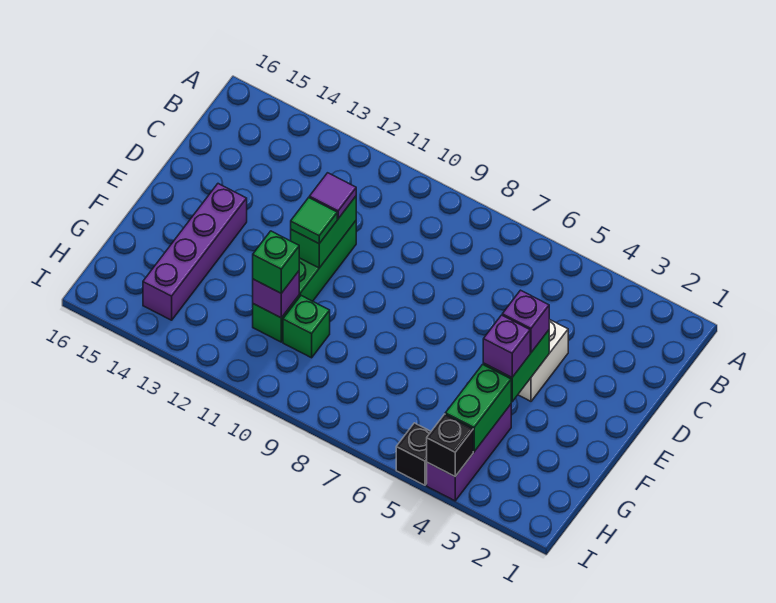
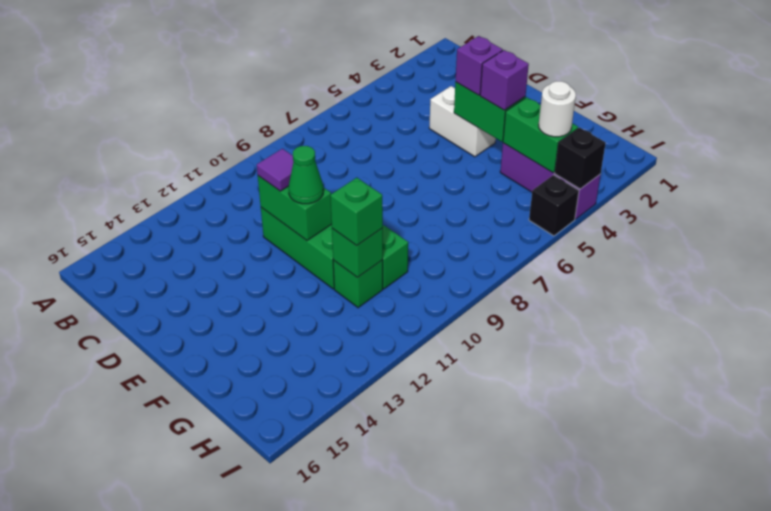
green tile E11 level 3 -> green cone E11 level 3
purple brick E14:H14 level 1 -> none
purple brick G11 level 2 -> green brick G11 level 2
none -> white round brick H4 level 3

